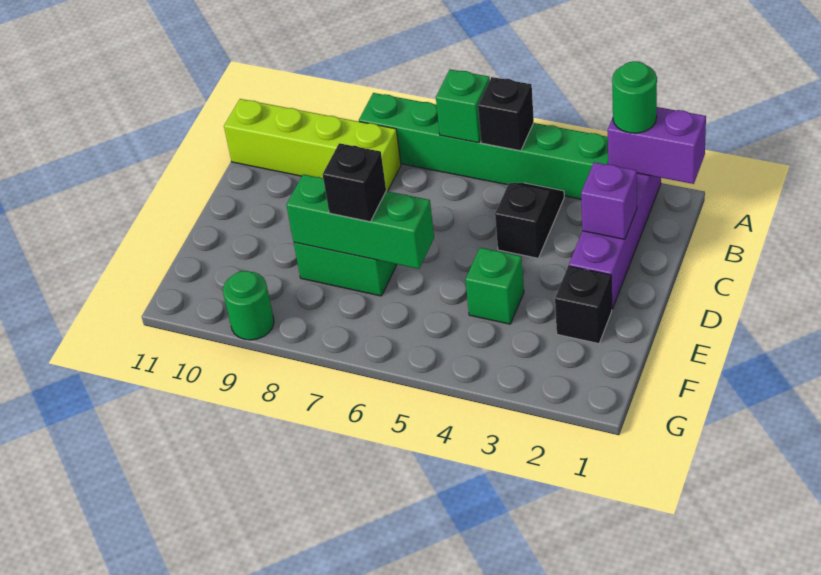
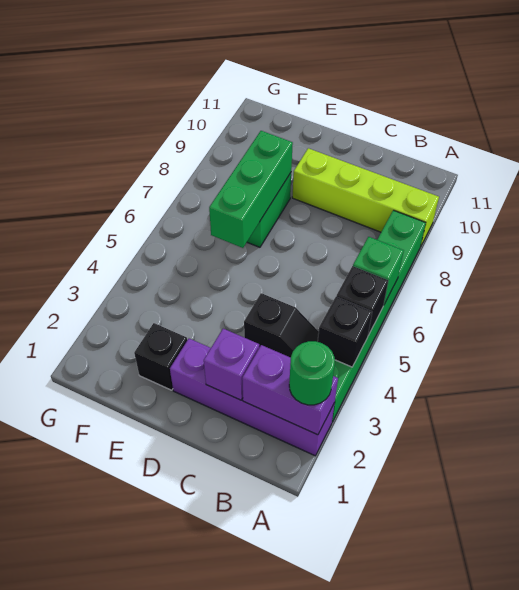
purple brick A1:A2 level 2 -> purple brick A2:B2 level 2
lime brick B8:B11 level 1 -> lime brick A9:D9 level 1
green brick E4 level 1 -> none
black brick E7 level 3 -> black brick A4 level 2
green round brick G9 level 1 -> none

